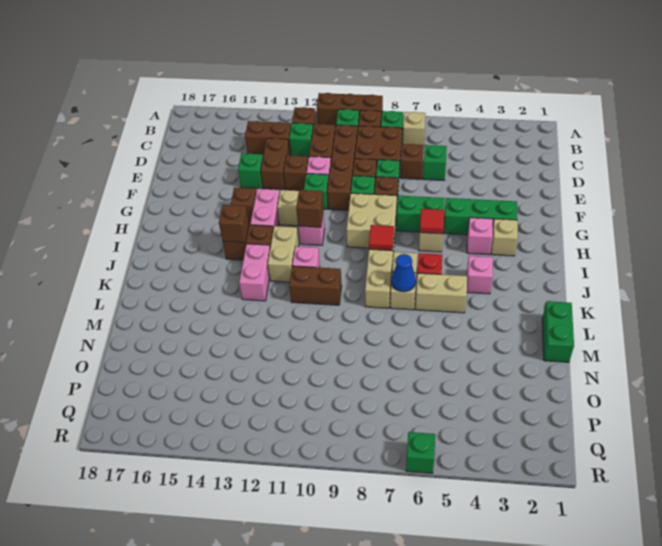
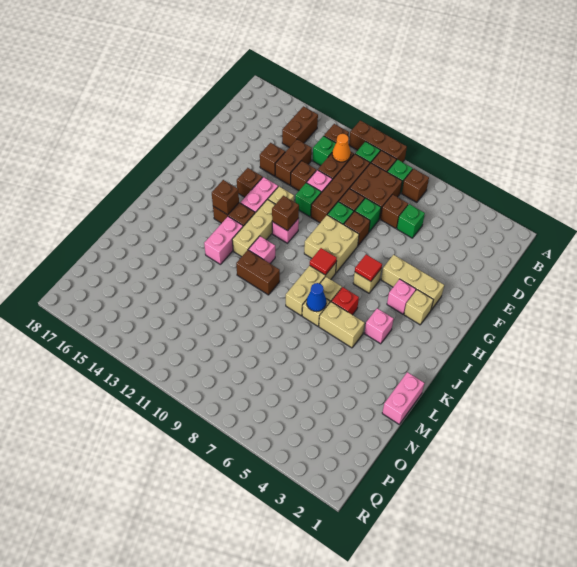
tan brick B7 level 1 -> brown brick B7 level 1
none -> orange cone C11 level 2
brown brick C13:C14 level 1 -> brown brick B14:C14 level 1
green brick E14 level 1 -> brown brick E14 level 1
green brick G3:G5 level 1 -> tan brick G3:G5 level 1
green brick G6:G7 level 1 -> none
tan brick I12:J12 level 1 -> tan brick H12:J12 level 1
green brick L1:M1 level 1 -> pink brick L1:M1 level 1
green brick R6 level 1 -> none

